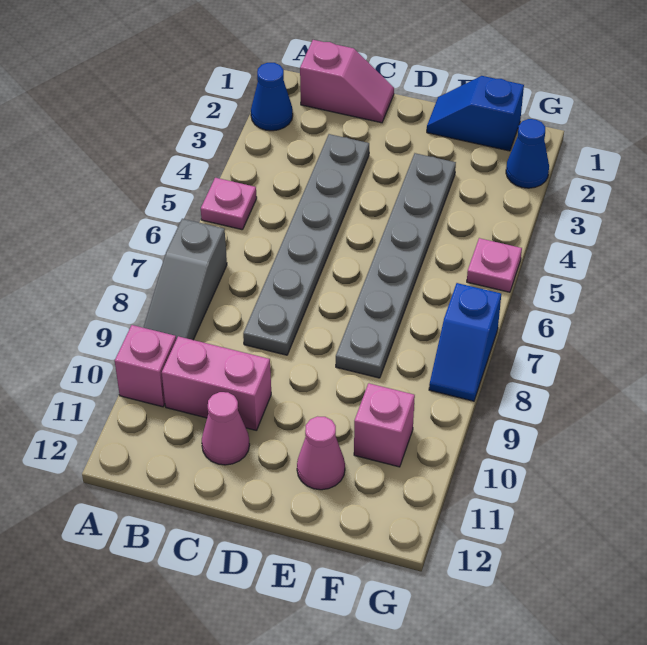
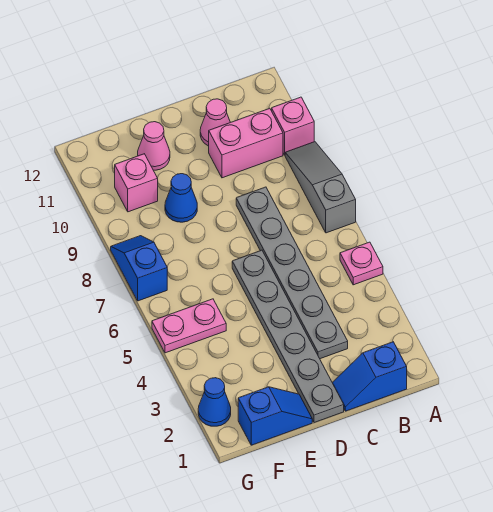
blue cone A2 level 1 -> blue cone E9 level 1
pink slope B1:C1 level 1 top B -> blue slope B1:C1 level 1 top B
grey plate E3:E8 level 1 -> grey plate D1:D6 level 1
pink plate G5 level 1 -> pink plate F5:G5 level 1

